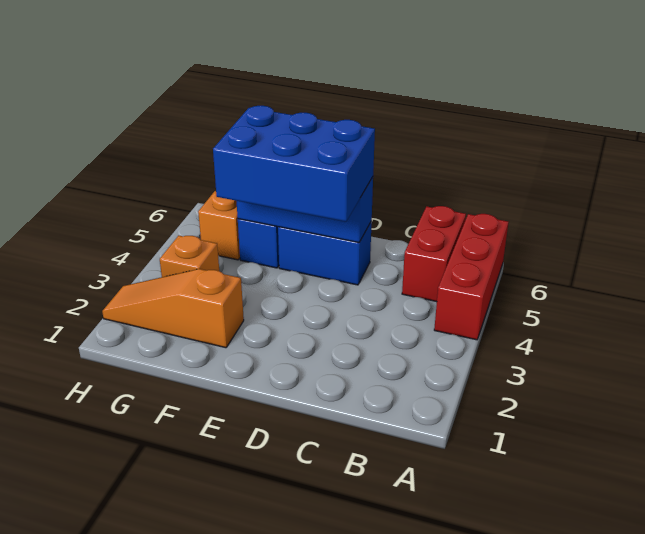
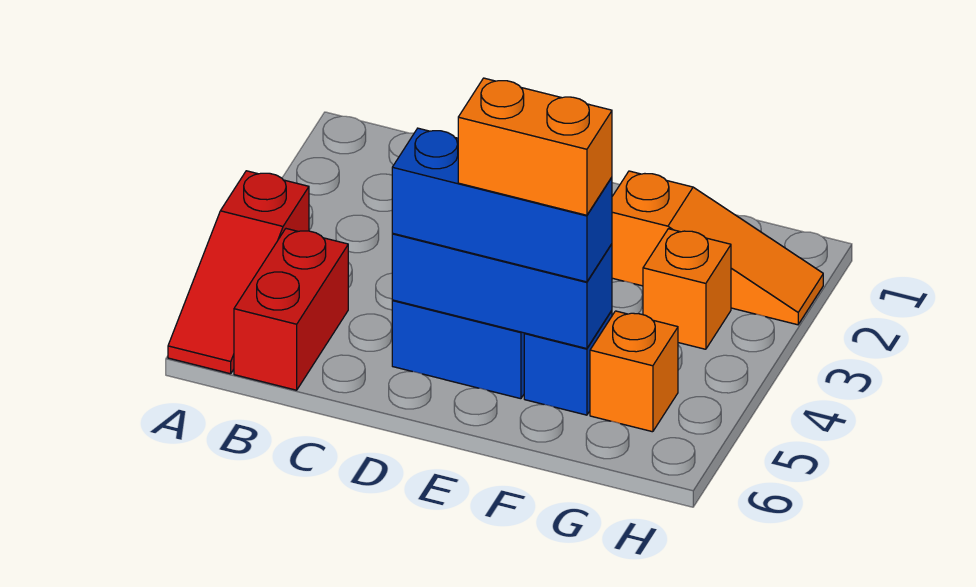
red brick A4:A6 level 1 -> red slope A4:A6 level 1 top 4
blue brick D4:F5 level 3 -> blue brick D5:F5 level 3
none -> orange brick E5:F5 level 4

